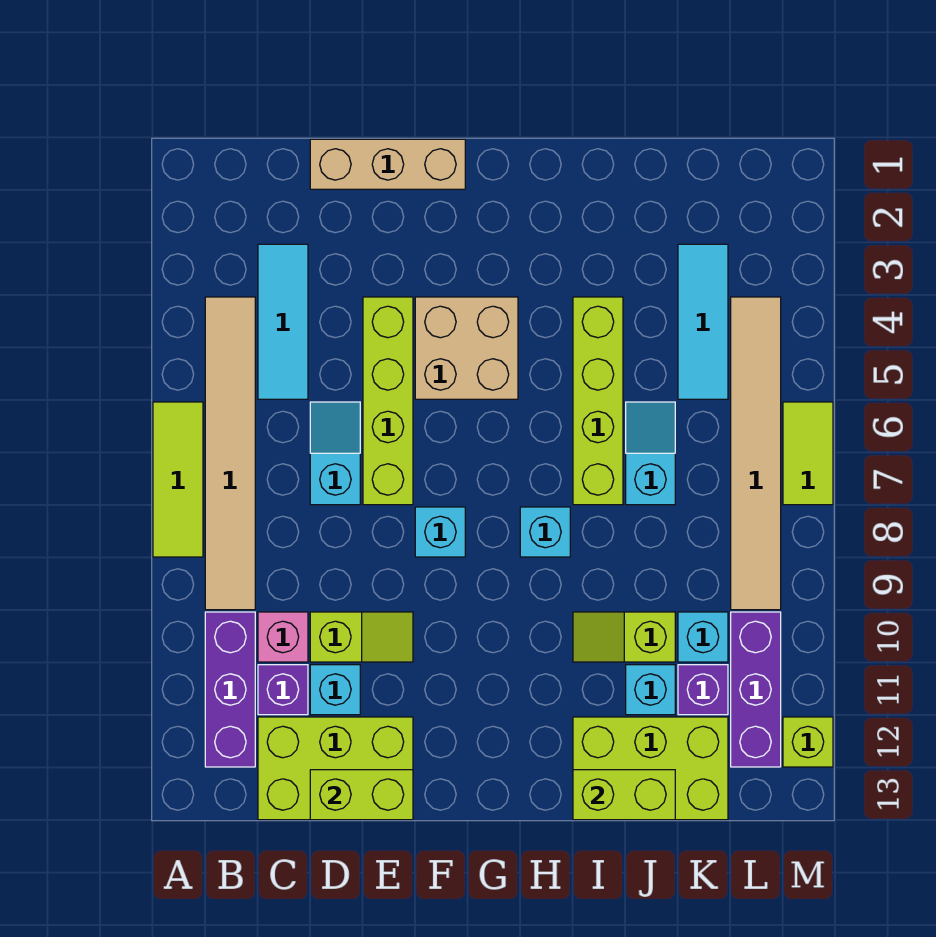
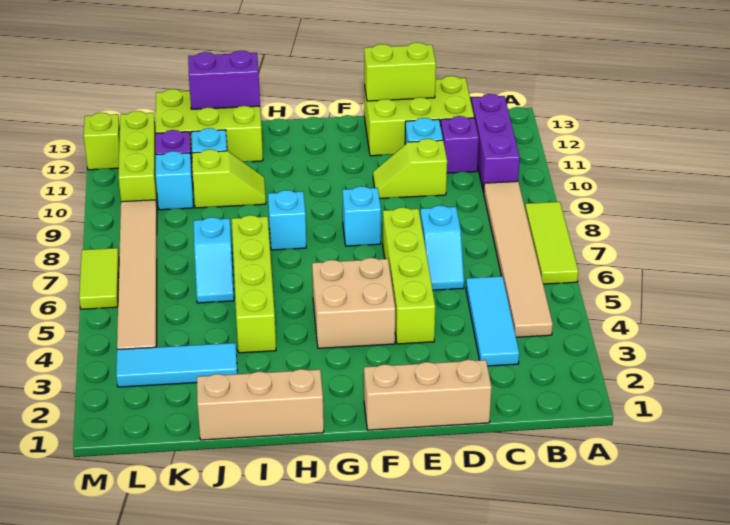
pink brick C10 level 1 -> none
none -> tan brick H1:J1 level 1
lime brick I13:J13 level 2 -> purple brick I13:J13 level 2
cyan tile K3:K5 level 1 -> cyan tile J3:L3 level 1
purple brick L10:L12 level 1 -> lime brick L10:L12 level 1

